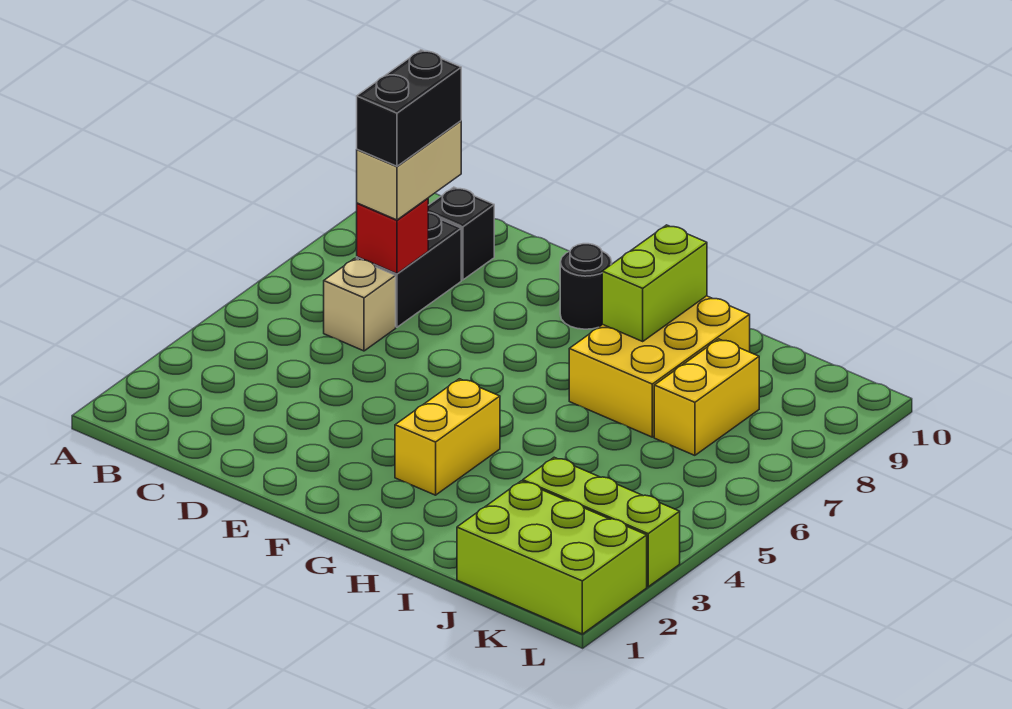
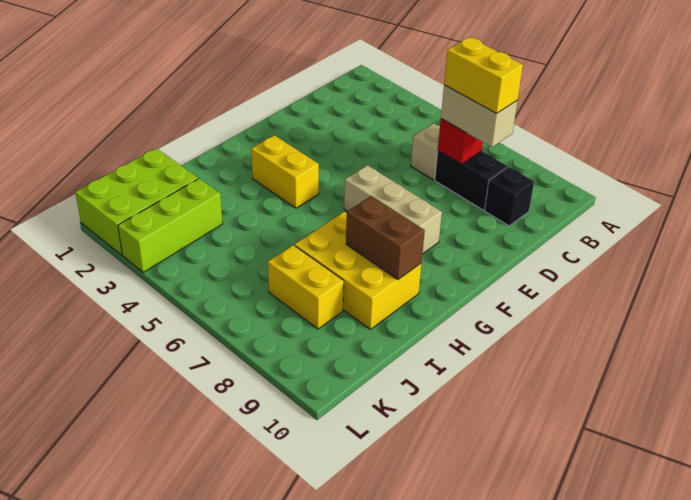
black brick C7:C8 level 4 -> yellow brick C7:C8 level 4
none -> tan brick F6:F8 level 1
black round brick F9 level 1 -> none
lime brick H8:H9 level 2 -> brown brick H8:H9 level 2

